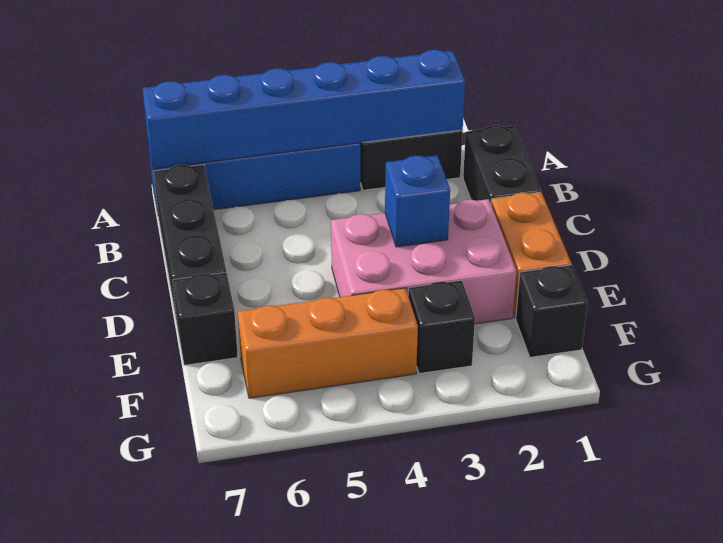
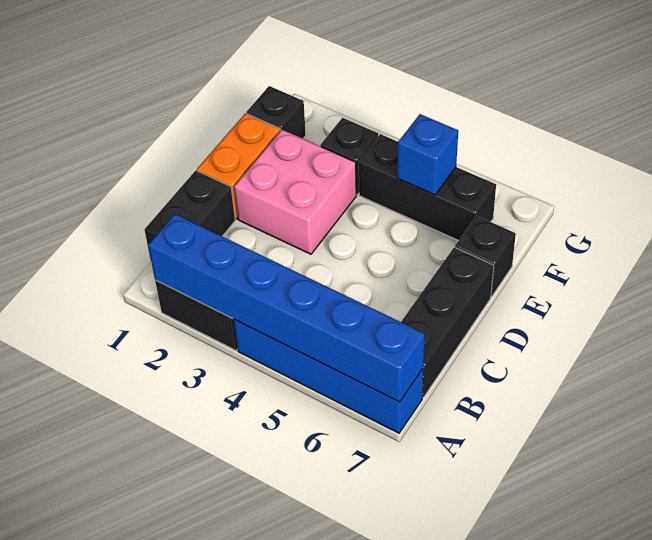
pink brick D2:E4 level 1 -> pink brick D2:E3 level 1
blue brick D3 level 2 -> blue brick F5 level 2
orange brick F4:F6 level 1 -> black brick F4:F6 level 1

